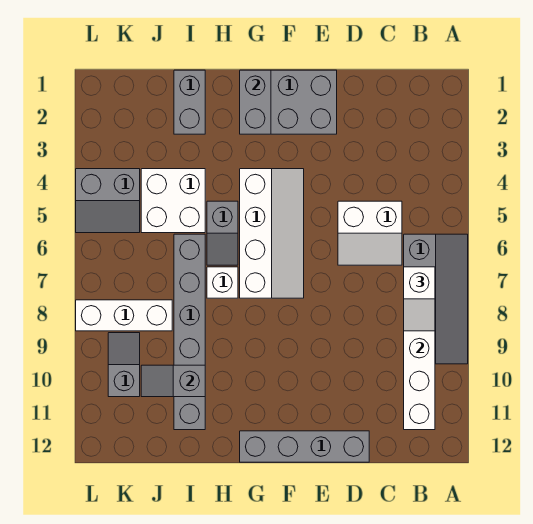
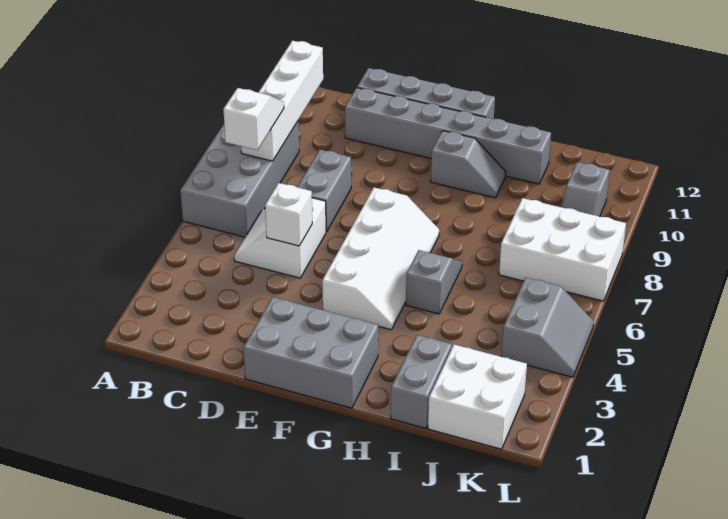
grey slope A6:B9 level 1 top B -> grey brick A6:B9 level 1
white slope C5:D6 level 1 top 5 -> white slope C5:D6 level 1 top D
white slope F4:G7 level 1 top G -> white slope F4:G7 level 1 top F
grey brick G1:G2 level 2 -> grey brick D7:D8 level 1
white brick H7 level 1 -> white brick D5 level 2
white brick I4:J5 level 1 -> white brick J1:K2 level 1
grey brick I6:I11 level 1 -> grey brick D11:I11 level 1
grey slope I10:J10 level 2 top I -> grey slope G10:H10 level 1 top G
white brick J8:L8 level 1 -> white brick J7:L8 level 1
grey slope K4:L5 level 1 top 4 -> grey slope K4:L5 level 1 top K

